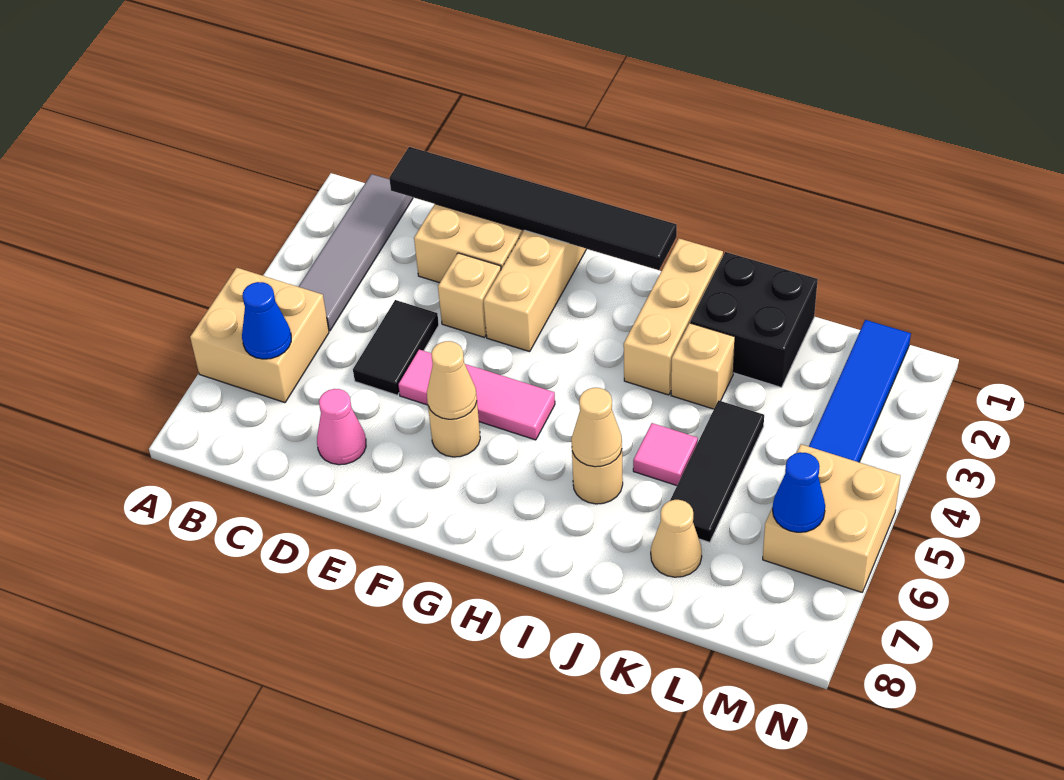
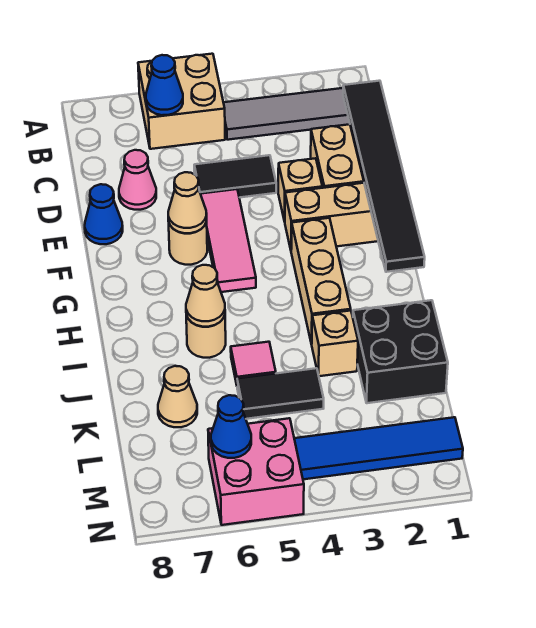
none -> blue cone E8 level 1
tan brick I1:I3 level 1 -> tan brick G3:I3 level 1
black tile K4:K6 level 1 -> black tile K4:K5 level 1
tan brick M5:N6 level 1 -> pink brick M5:N6 level 1

